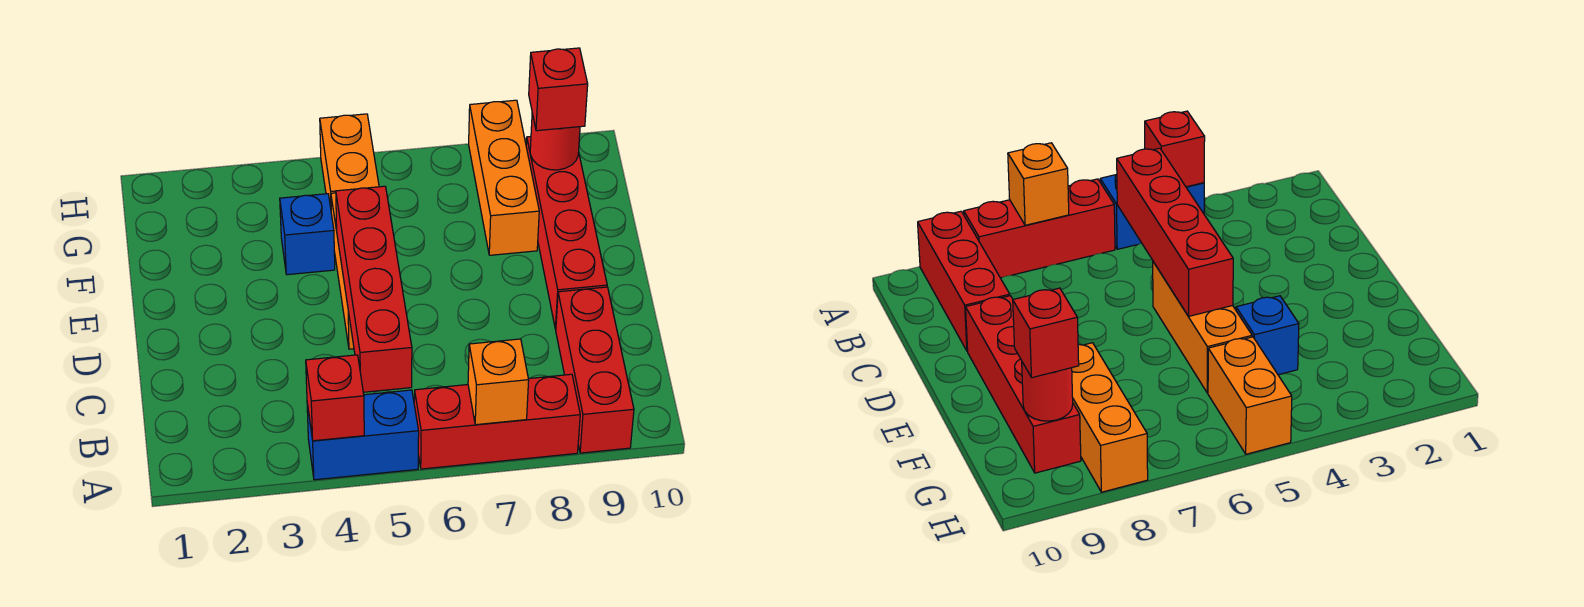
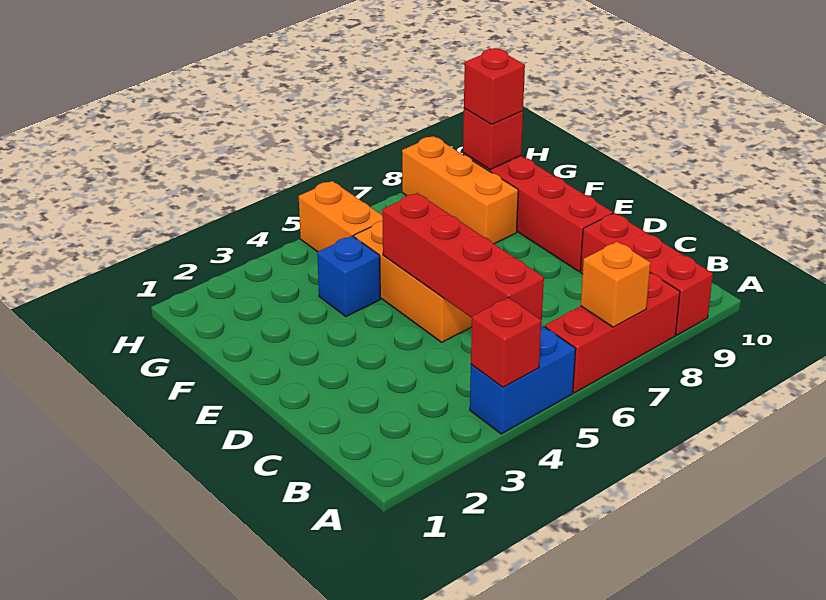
red round brick G9 level 2 -> red brick G9 level 2

